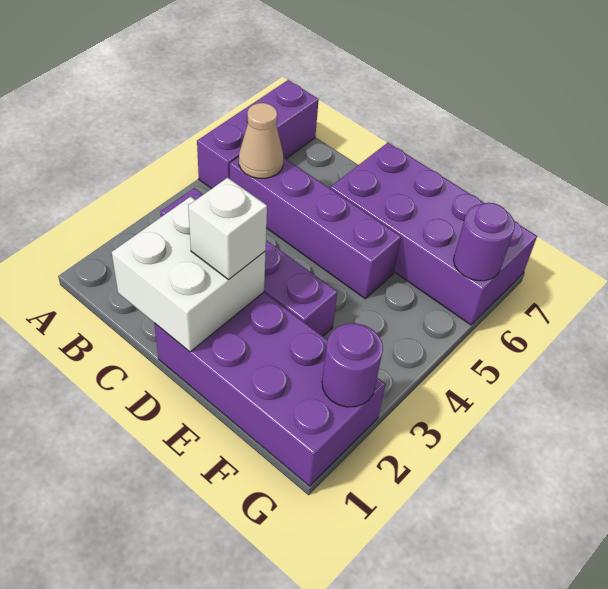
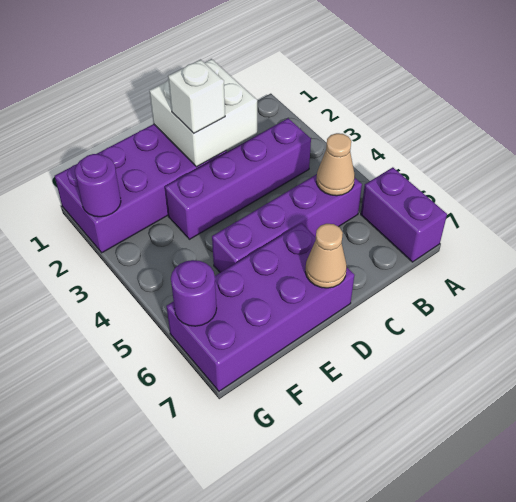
purple brick A5:A7 level 1 -> purple brick A6:A7 level 1
none -> tan cone D7 level 2

